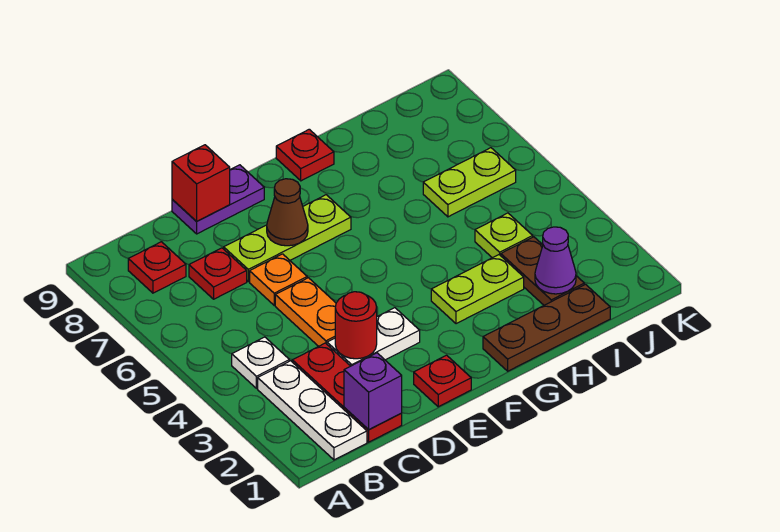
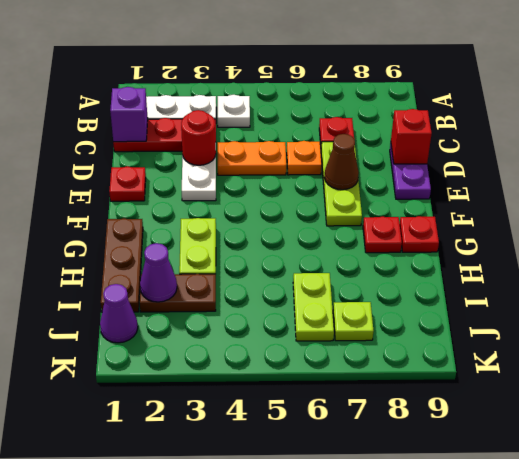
red plate B8 level 1 -> red plate G8 level 1
lime plate I4 level 1 -> lime plate J7 level 1
none -> purple cone J1 level 1

